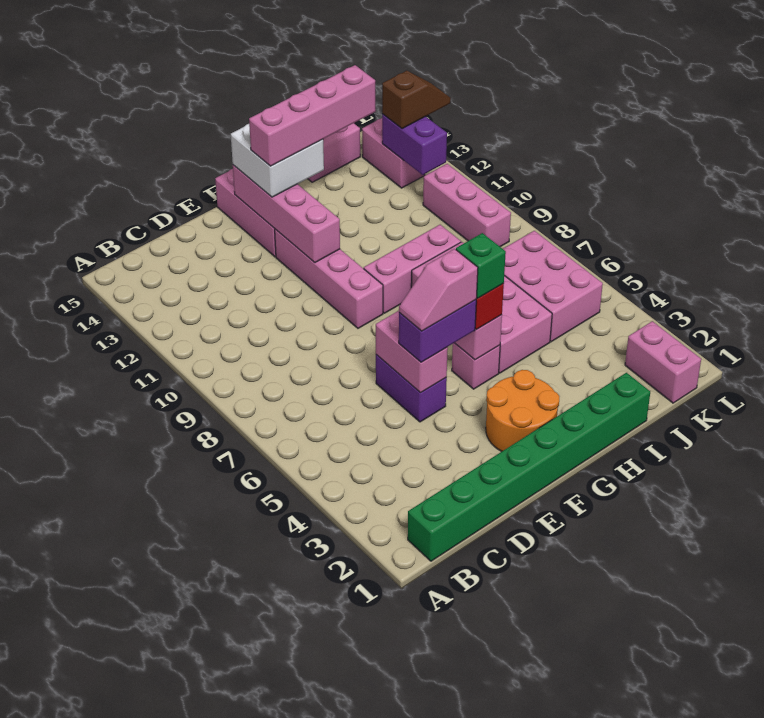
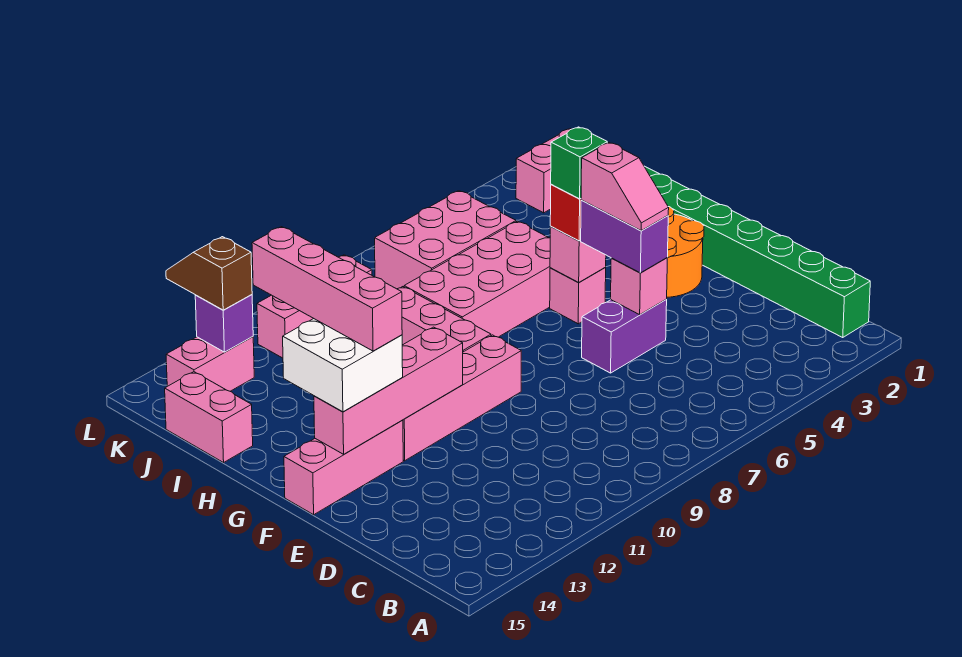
pink brick E5:E6 level 2 -> pink brick E5 level 2
purple brick K12:K13 level 2 -> purple brick K13 level 2

